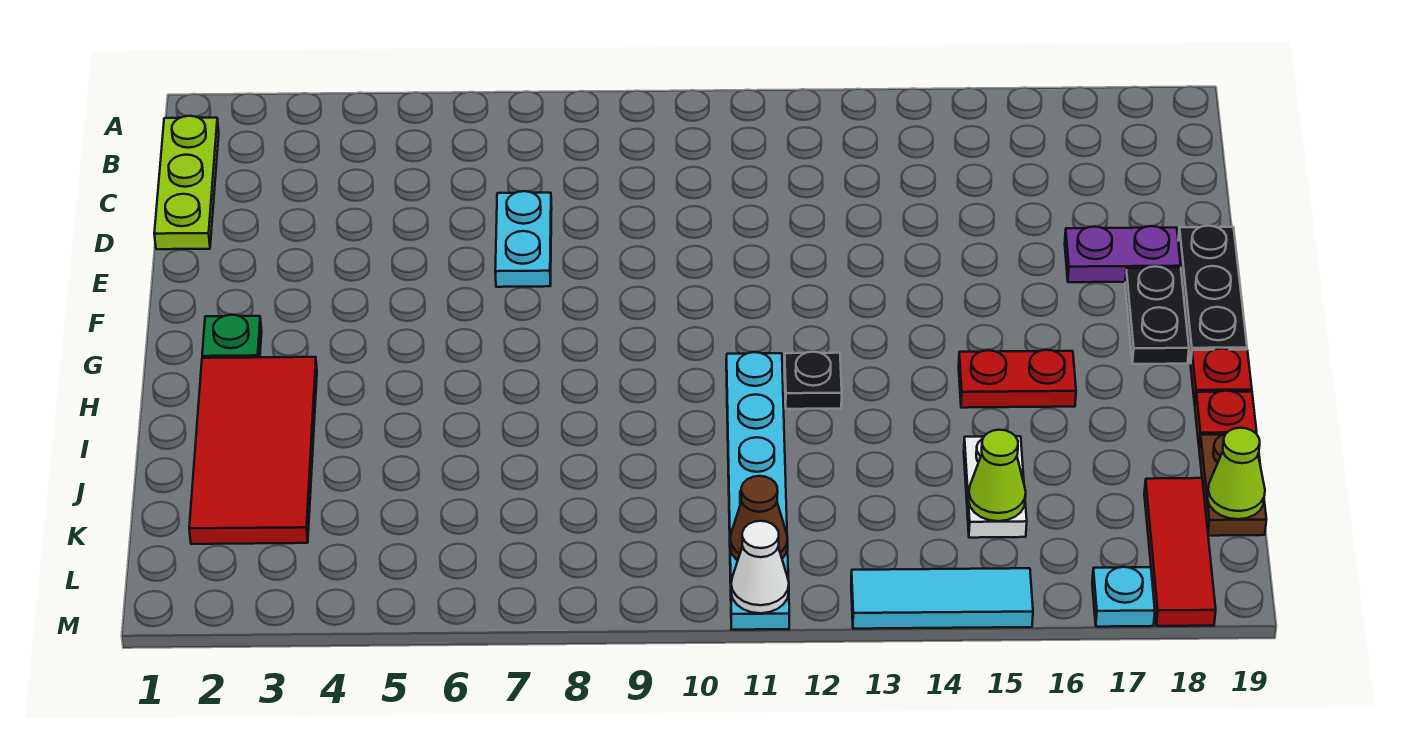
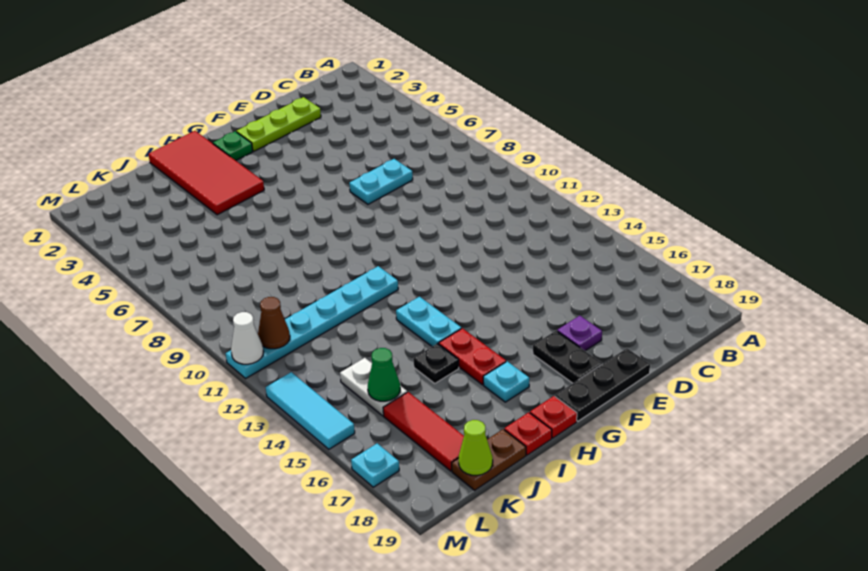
lime plate B1:D1 level 1 -> lime plate D2:F2 level 1
purple plate E17:E18 level 1 -> purple plate E17 level 1
black plate F18:G18 level 1 -> black plate F17:F18 level 1
red tile H2:K3 level 1 -> red tile H1:I4 level 1
black plate H12 level 1 -> black plate I15 level 1
none -> cyan plate H13:H14 level 1
none -> cyan plate H17 level 1
white plate J15:K15 level 1 -> white plate K14:K15 level 1
lime cone K15 level 2 -> green cone K15 level 2
red tile K18:M18 level 1 -> red tile K16:K18 level 1

